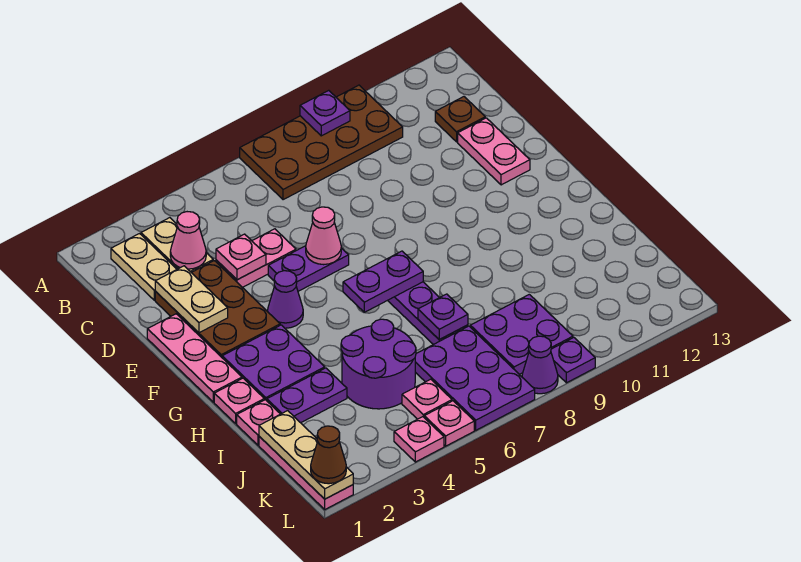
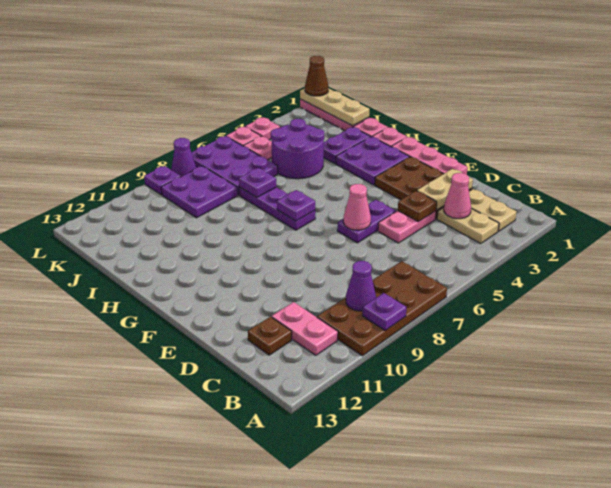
tan plate D2:E2 level 2 -> tan plate D2:D3 level 2
pink plate D4 level 2 -> brown plate D4 level 2
pink plate D12:E12 level 1 -> pink plate B11:C11 level 1
purple cone F4 level 1 -> purple cone B9 level 2
purple plate G6:G7 level 2 -> purple plate G7 level 2

